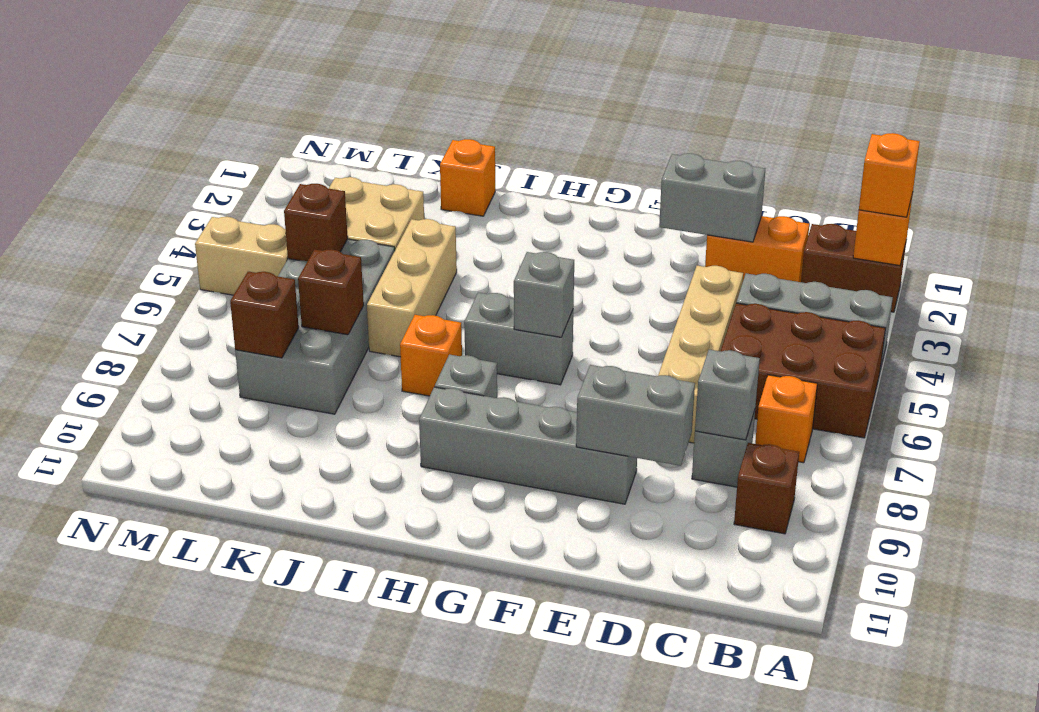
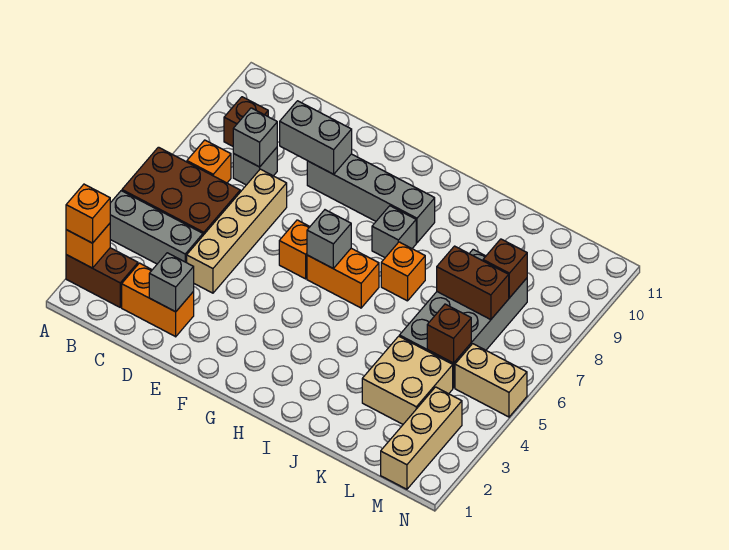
grey brick D2:E2 level 2 -> grey brick D2 level 2
grey brick G6:H6 level 1 -> orange brick G6:H6 level 1
orange brick J1 level 1 -> orange brick F6 level 1
tan brick J4:J6 level 1 -> tan brick M1:M3 level 1
brown brick K7 level 2 -> brown brick K7:L7 level 2

